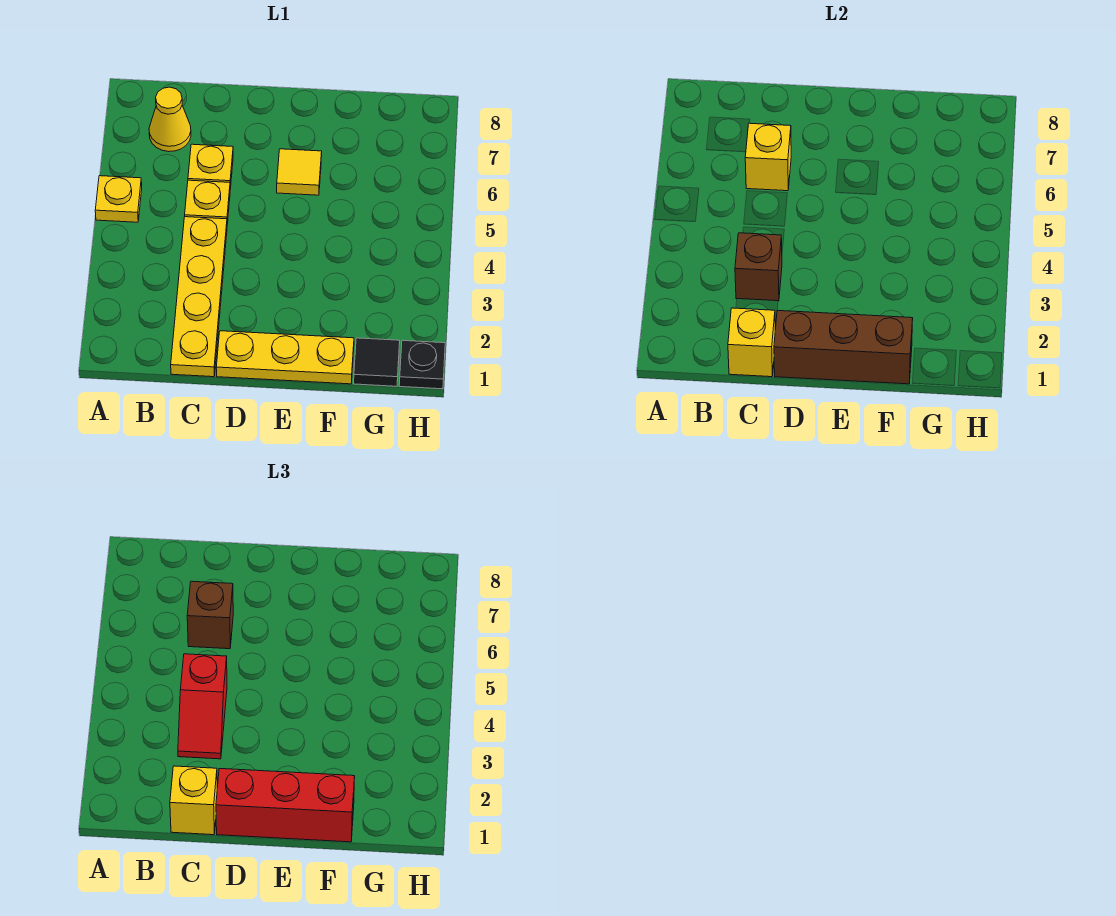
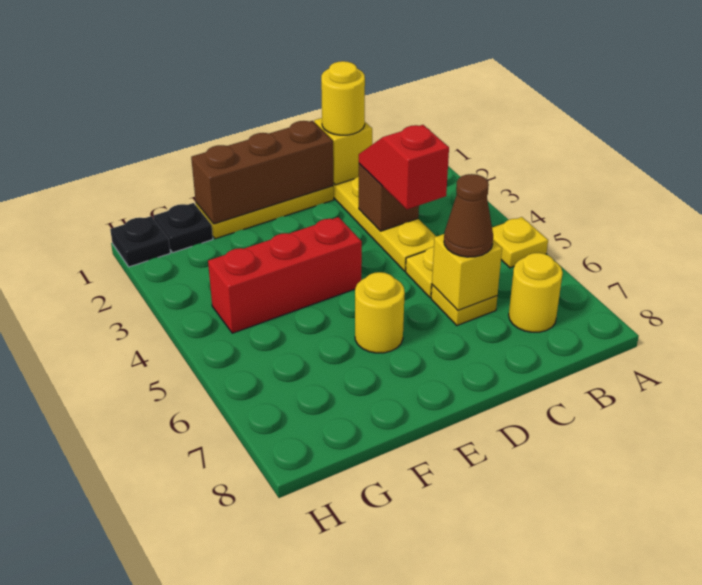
yellow cone B7 level 1 -> yellow round brick B7 level 1
yellow brick C1 level 3 -> yellow round brick C1 level 3
brown brick C6 level 3 -> brown cone C6 level 3
red brick D1:F1 level 3 -> red brick E4:G4 level 1
yellow tile E6 level 1 -> yellow round brick E6 level 1
black tile G1 level 1 -> black plate G1 level 1

